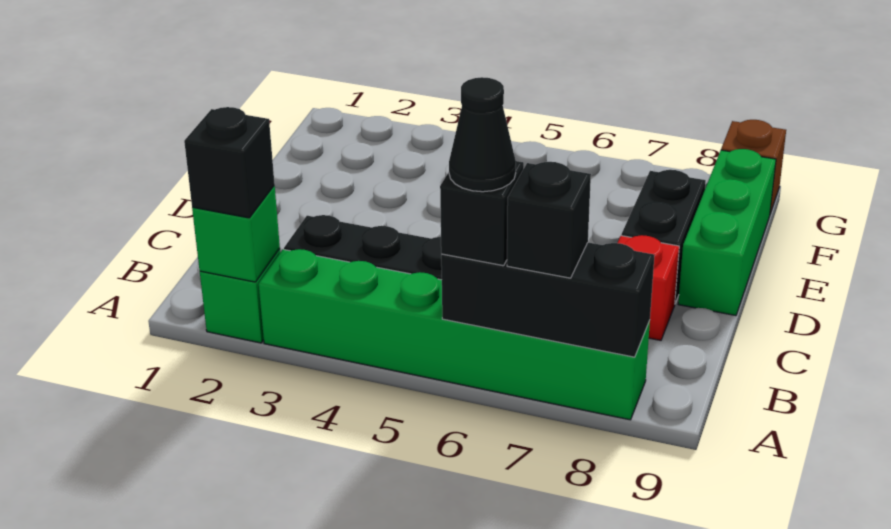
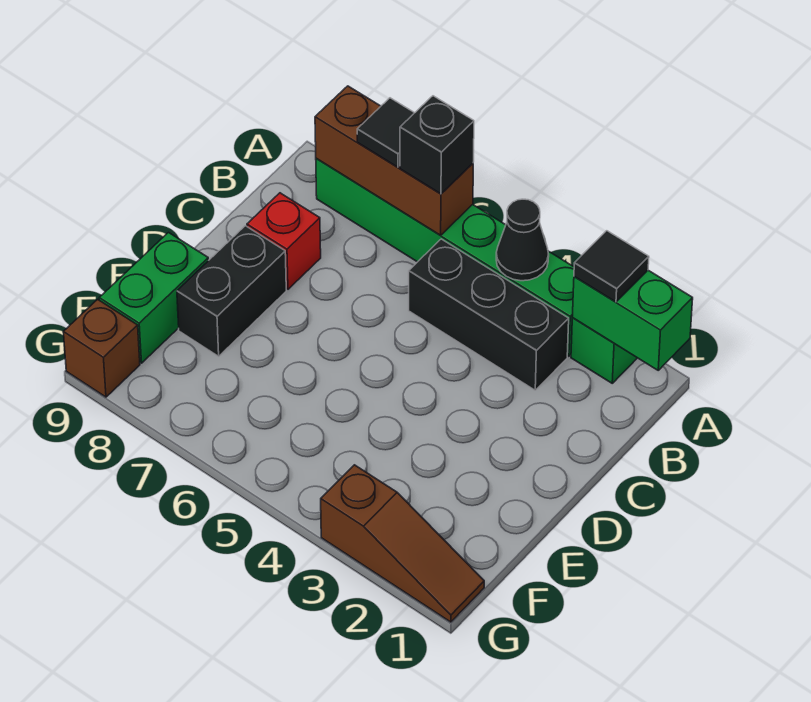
green brick A2 level 2 -> green brick A1:A2 level 2
black brick A2 level 3 -> black tile A2 level 3
black brick A6:A8 level 2 -> brown brick A6:A8 level 2
black cone A6 level 4 -> black cone A4 level 2
black brick A7 level 3 -> black tile A7 level 3
green brick D9:F9 level 1 -> green brick E9:F9 level 1
none -> brown slope G1:G3 level 1 top 3

